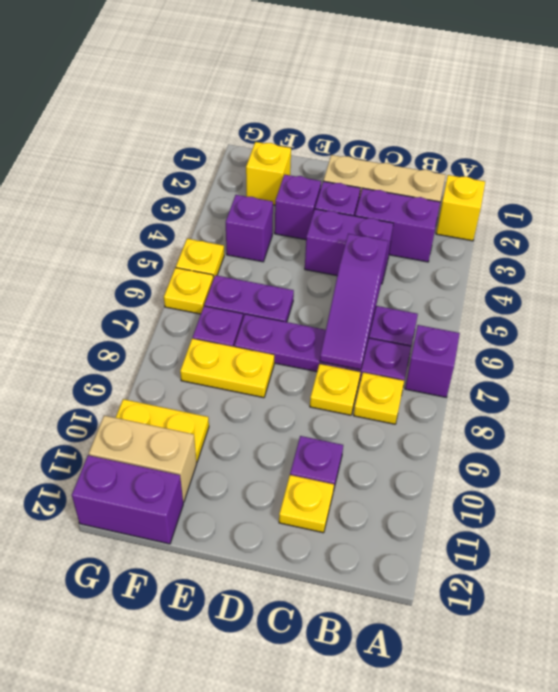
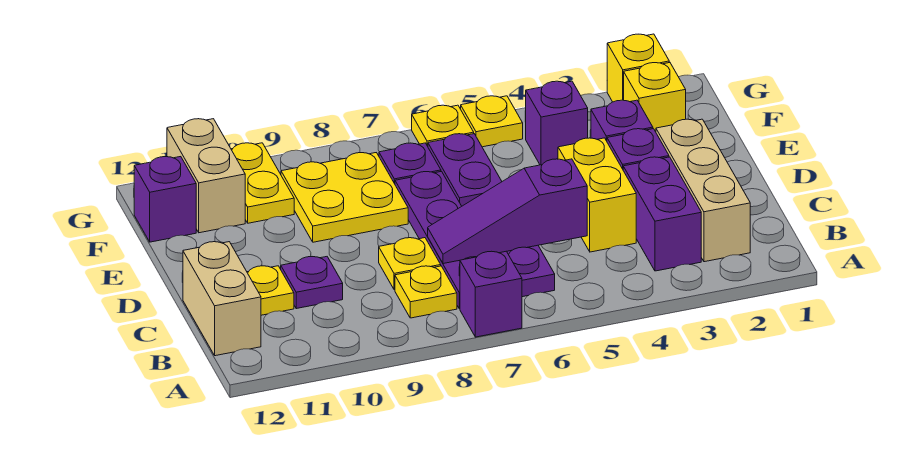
yellow brick A2 level 1 -> yellow brick G2 level 1
none -> tan brick B12:C12 level 1
purple brick C4:D4 level 1 -> yellow brick C4:D4 level 1
yellow plate E8:F8 level 1 -> yellow plate E8:F9 level 1
purple brick F12:G12 level 1 -> purple brick F12 level 1

